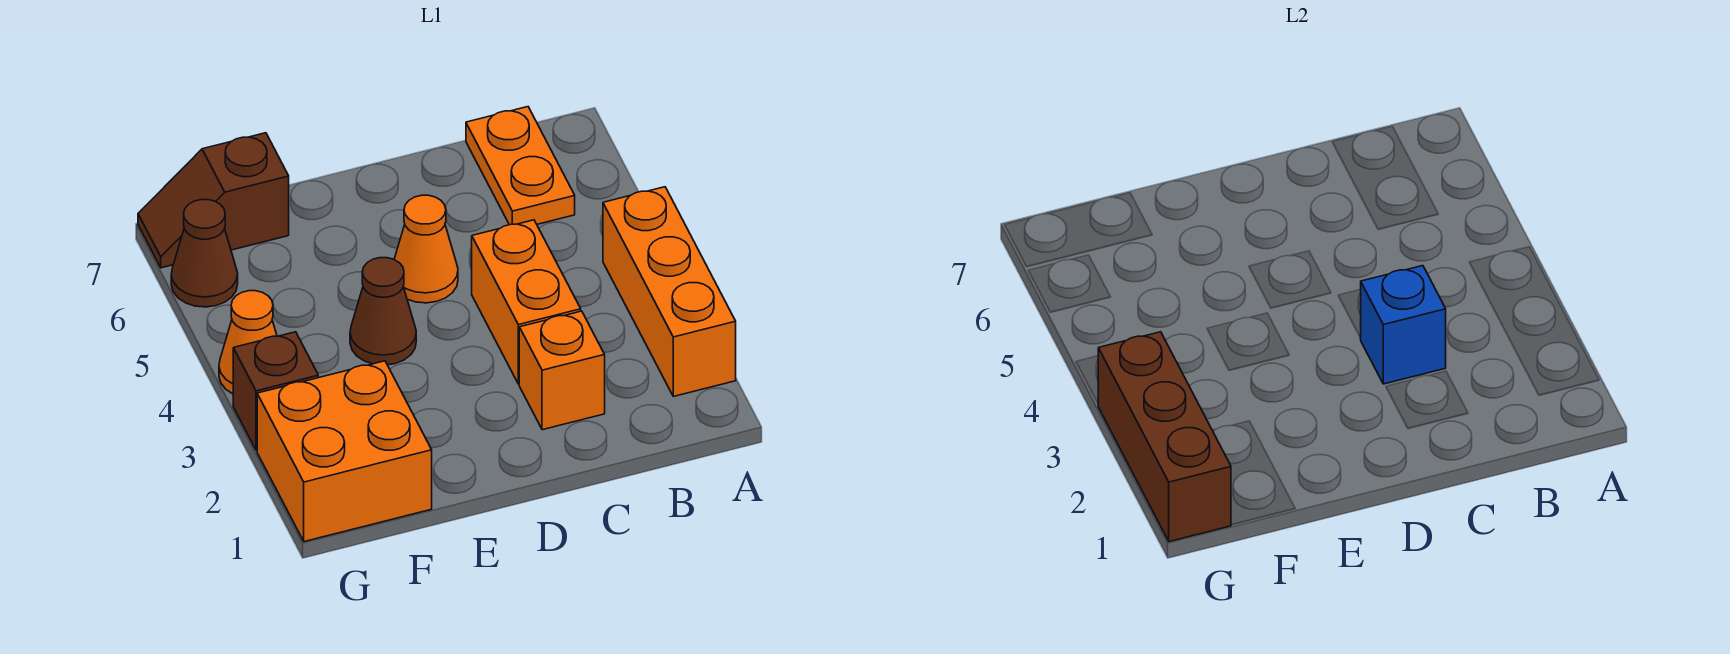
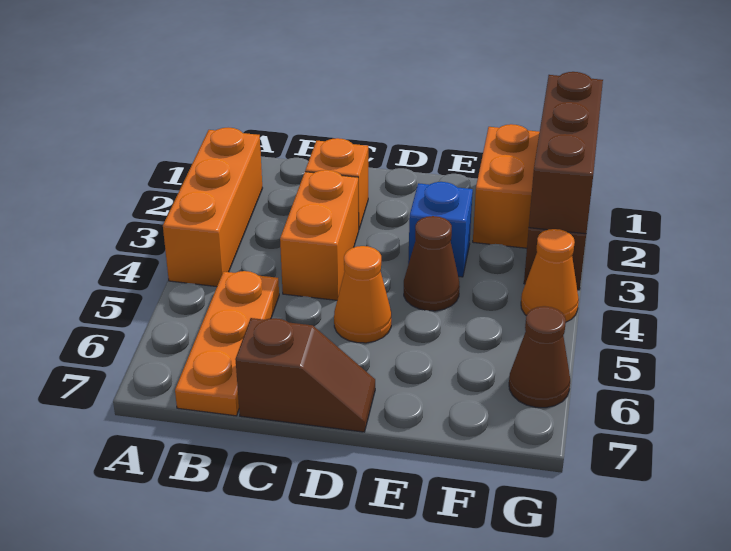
orange plate B6:B7 level 1 -> orange plate B5:B7 level 1
blue brick C3 level 2 -> blue brick E3 level 1
brown slope F7:G7 level 1 top F -> brown slope C7:D7 level 1 top C

